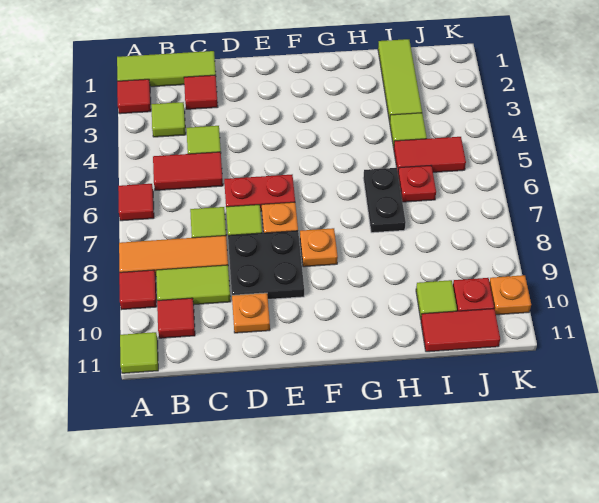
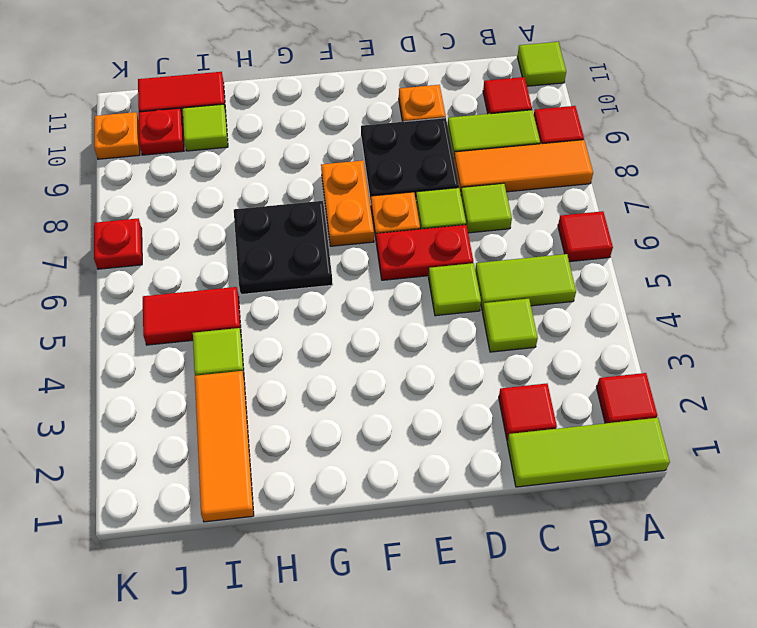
lime tile B3 level 1 -> lime tile D5 level 1
red tile B5:C5 level 1 -> lime tile B5:C5 level 1
orange plate F8 level 1 -> orange plate F7:F8 level 1
black plate H6:H7 level 1 -> black plate G6:H7 level 1
lime tile I1:I3 level 1 -> orange tile I1:I3 level 1
red plate I6 level 1 -> red plate K7 level 1

